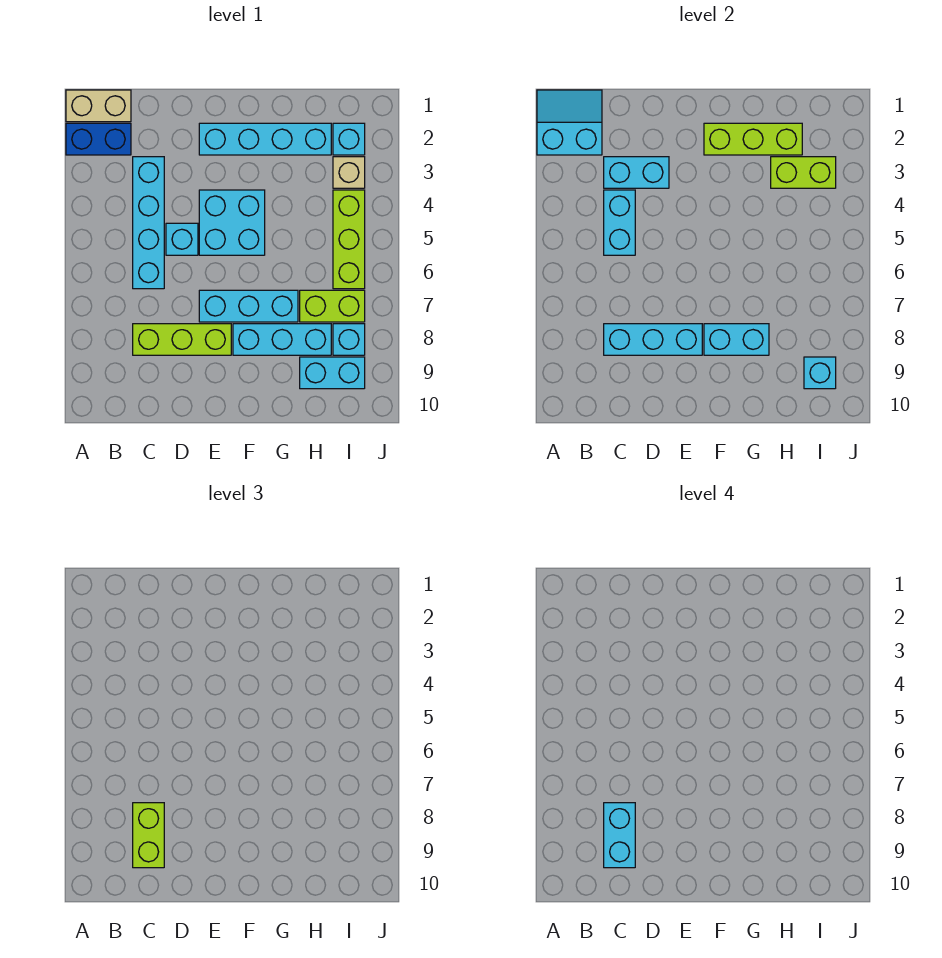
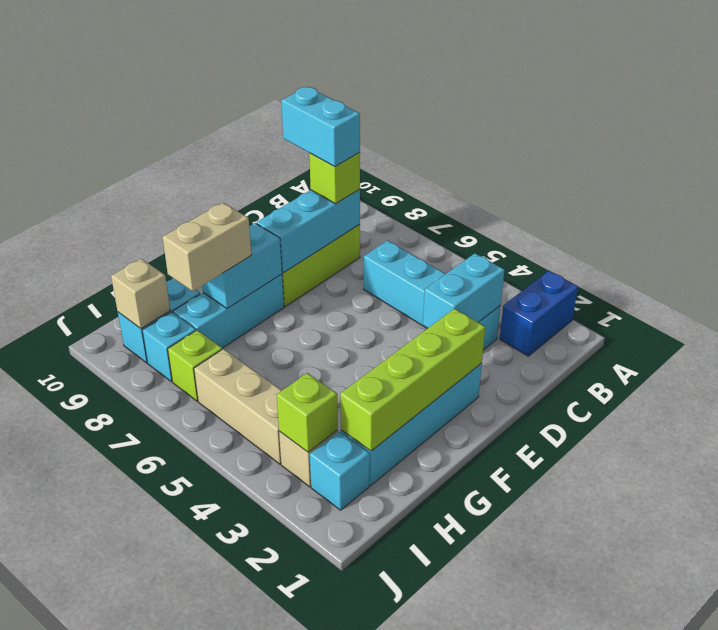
tan brick A1:B1 level 1 -> tan brick G8:H8 level 3
cyan slope A1:B2 level 2 top 2 -> none
cyan brick C4:C5 level 2 -> none
lime brick C8:C9 level 3 -> lime brick C8 level 3
cyan brick D5 level 1 -> none
cyan brick E4:F5 level 1 -> none
cyan brick E7:G7 level 1 -> none
lime brick F2:H2 level 2 -> lime brick E2:H2 level 2
lime brick H3:I3 level 2 -> lime brick I3 level 2
lime brick H7:I7 level 1 -> lime brick I7 level 1
lime brick I4:I6 level 1 -> tan brick I4:I6 level 1
cyan brick I9 level 2 -> tan brick I9 level 2

